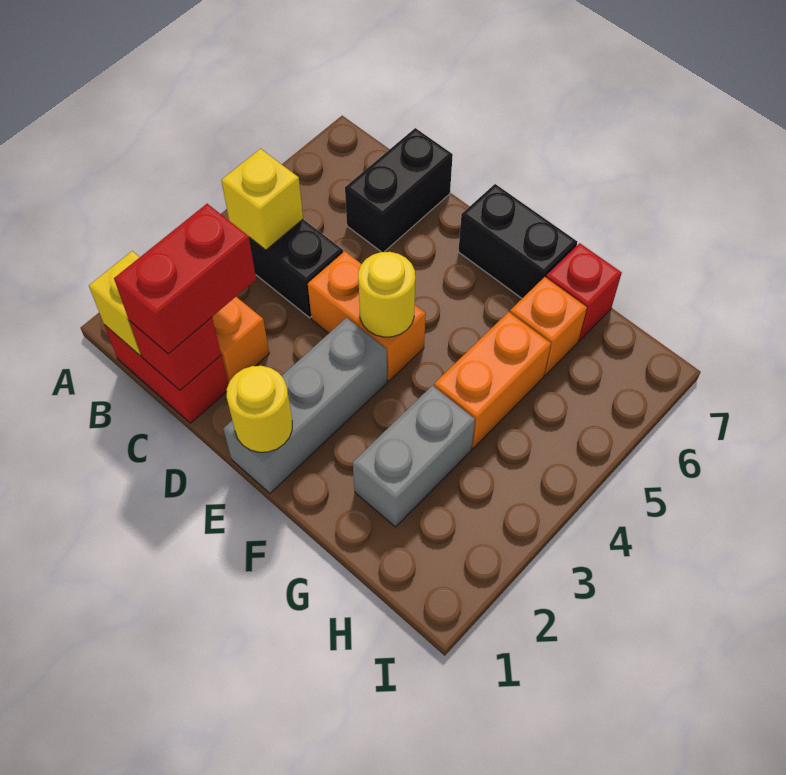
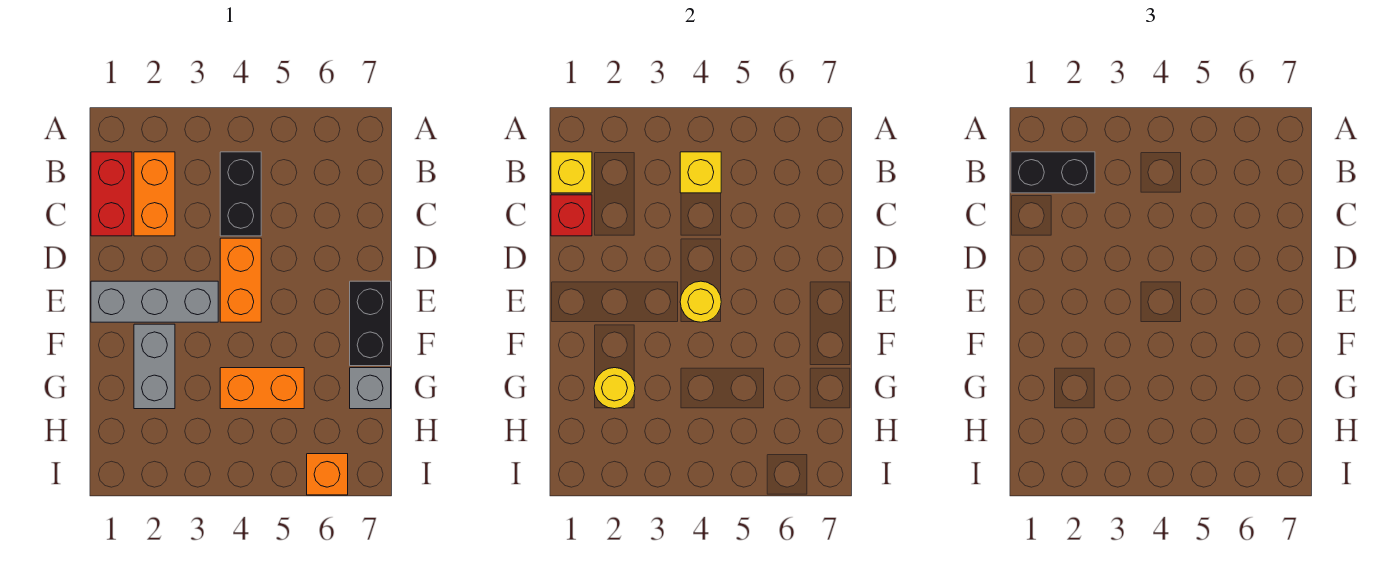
red brick C1:C2 level 3 -> none
black brick C6:C7 level 1 -> black brick B1:B2 level 3
yellow round brick E1 level 2 -> yellow round brick G2 level 2
grey brick G2:G3 level 1 -> grey brick F2:G2 level 1
orange brick G6 level 1 -> orange brick I6 level 1
red brick G7 level 1 -> grey brick G7 level 1

